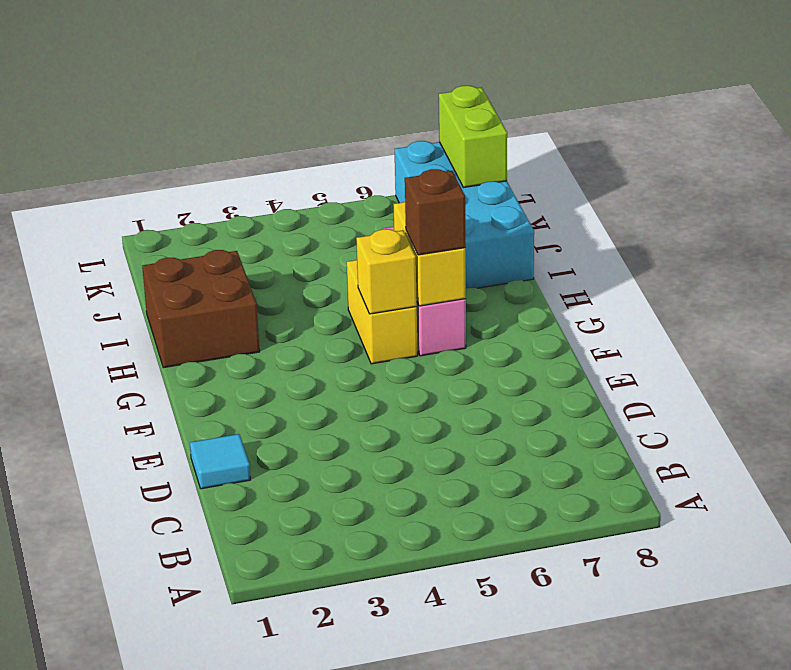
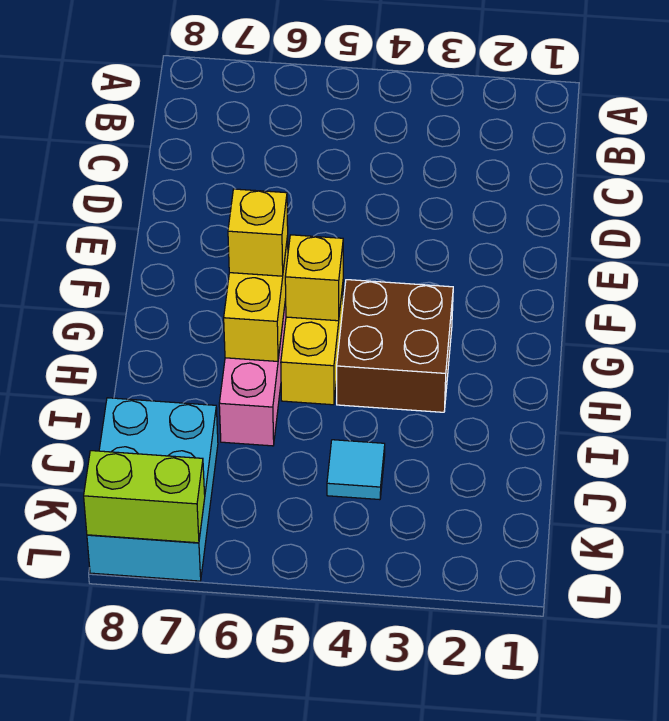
cyan tile D1 level 1 -> cyan tile J4 level 1
brown brick G6 level 3 -> yellow brick G6 level 3
brown brick H1:I2 level 1 -> brown brick G3:H4 level 1
cyan brick I7:L8 level 1 -> cyan brick J7:L8 level 1
lime brick K8:L8 level 2 -> lime brick L7:L8 level 2

